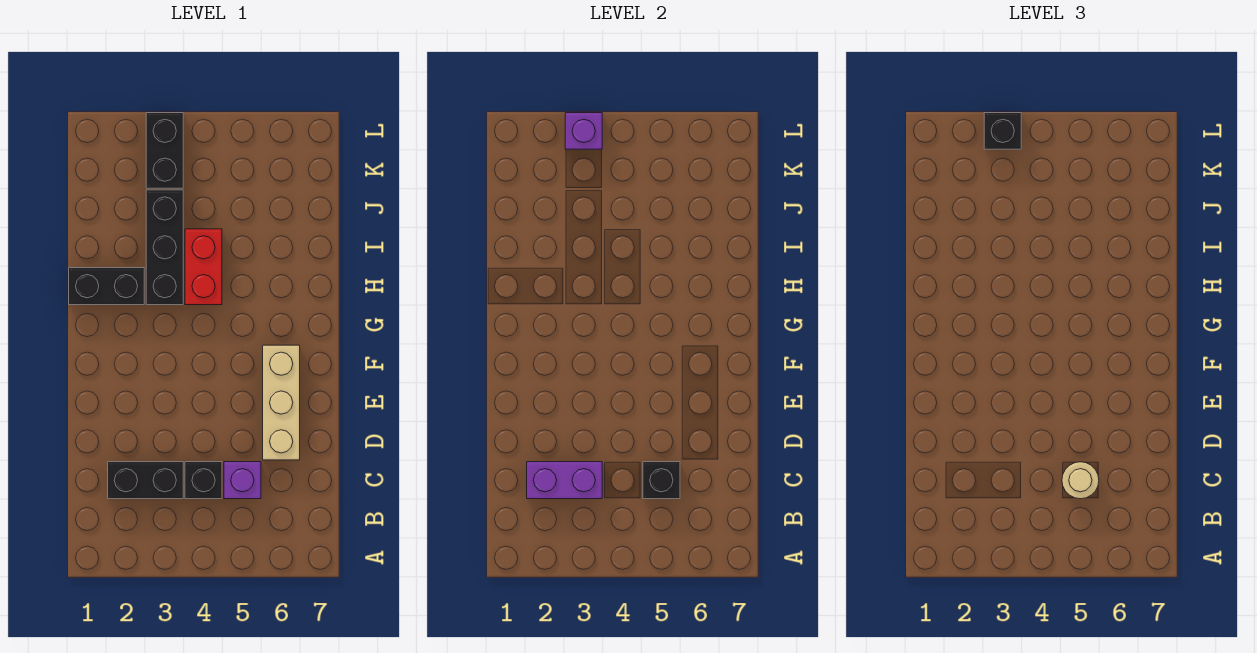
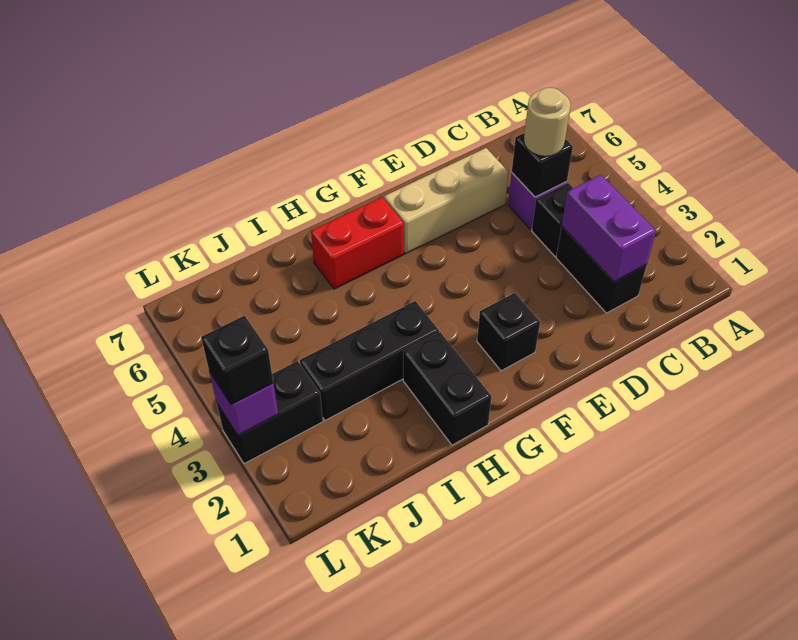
none -> black brick F2 level 1
red brick H4:I4 level 1 -> red brick G6:H6 level 1

